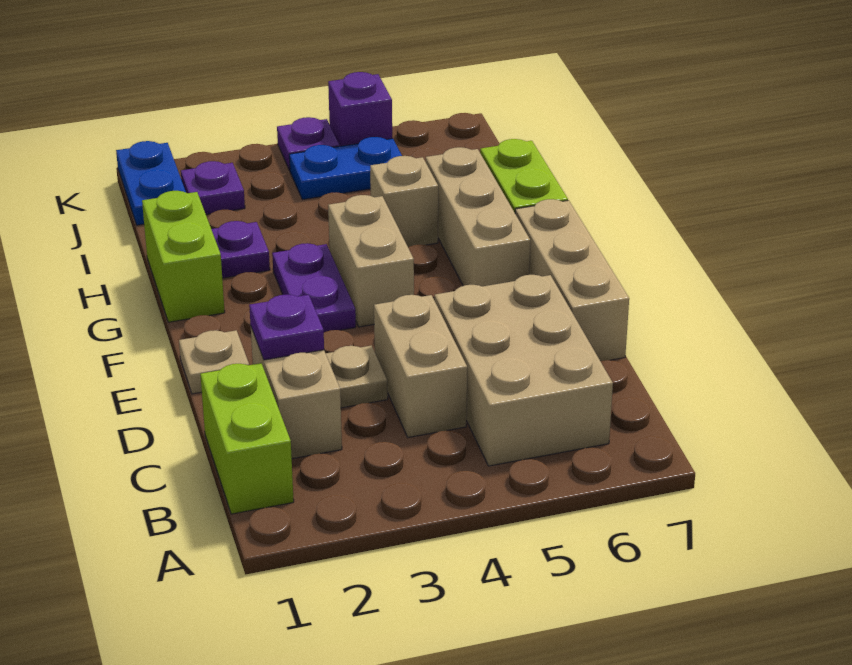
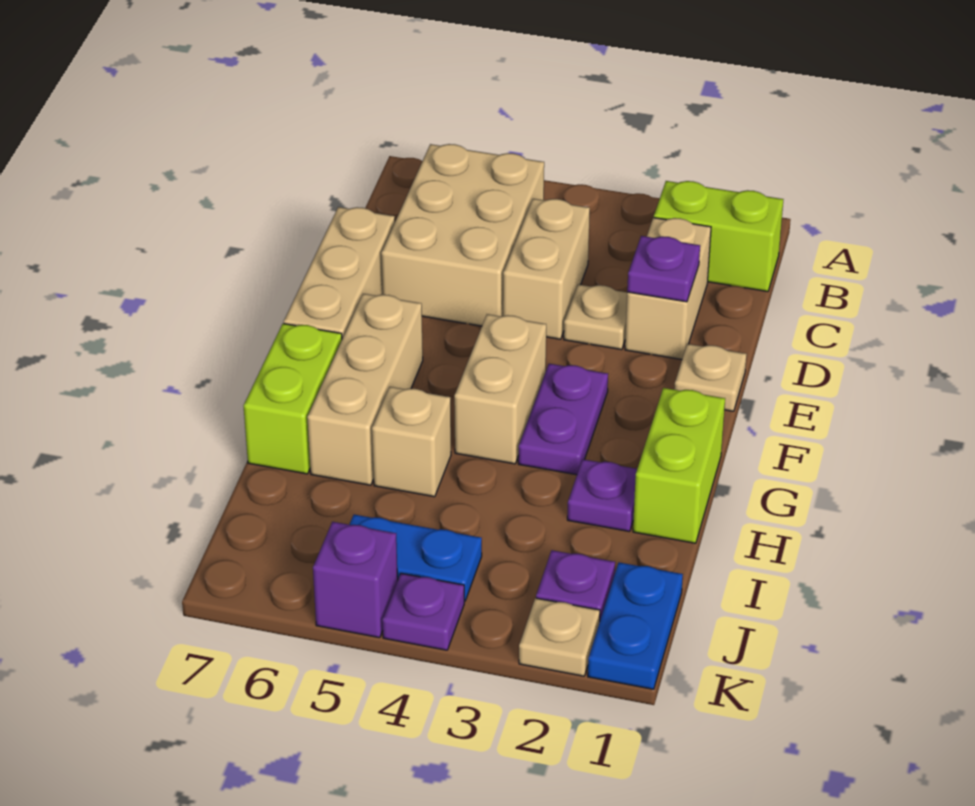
lime brick B1:C1 level 1 -> lime brick B1:B2 level 1
none -> tan plate K2 level 1

